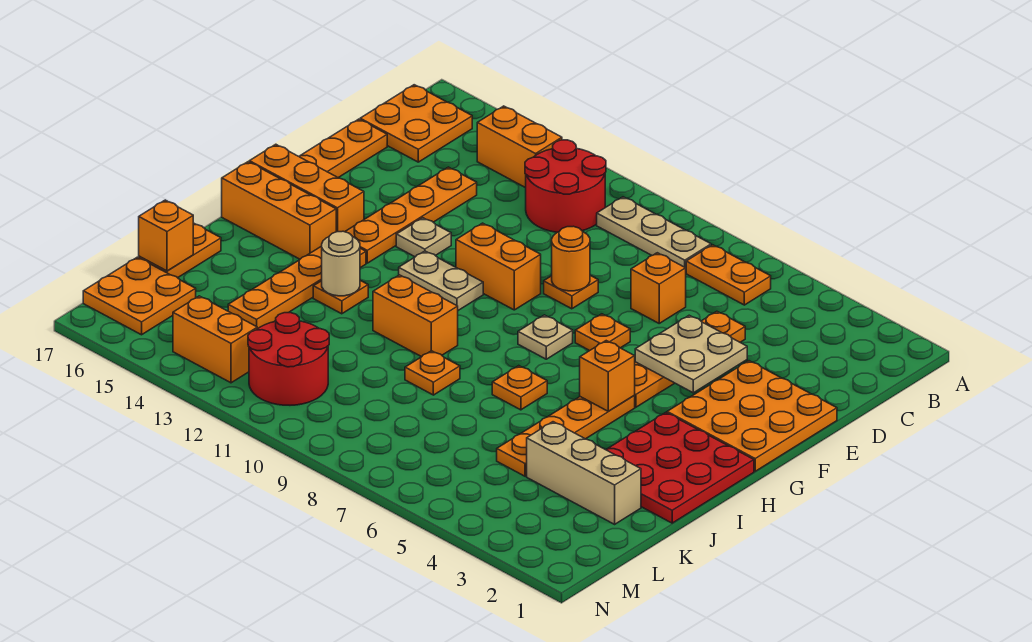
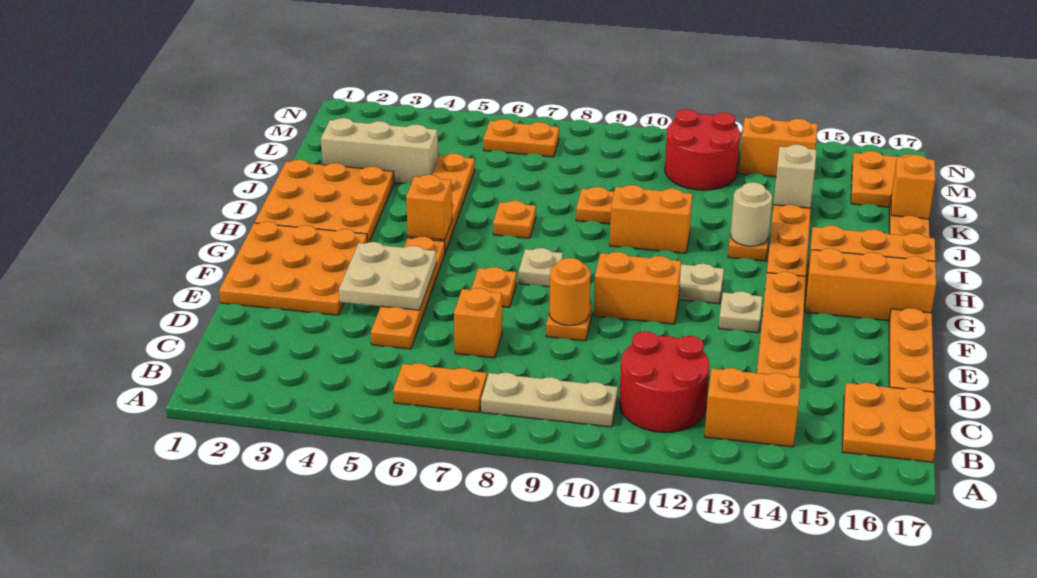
red plate H1:J3 level 1 -> orange plate H1:J3 level 1
none -> tan brick K14 level 2
none -> orange plate M6:M7 level 1

